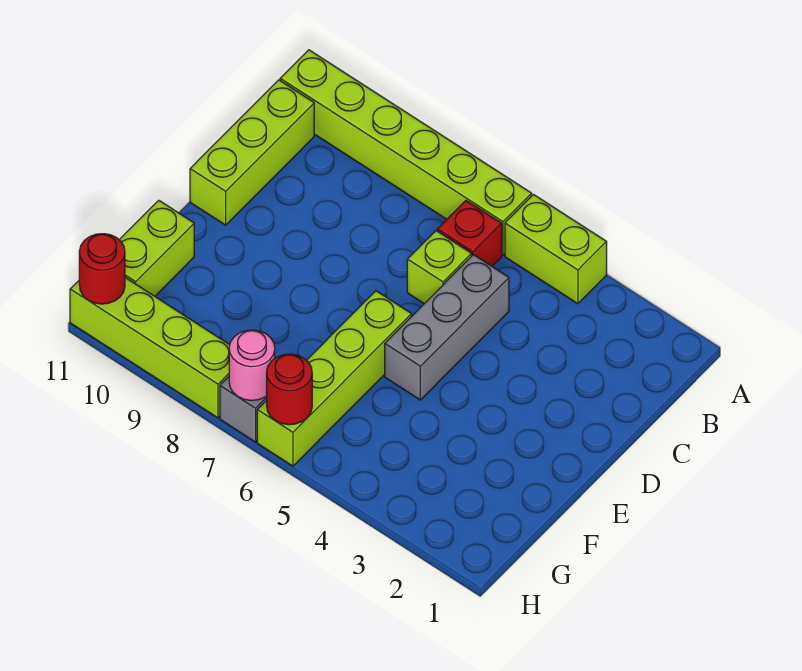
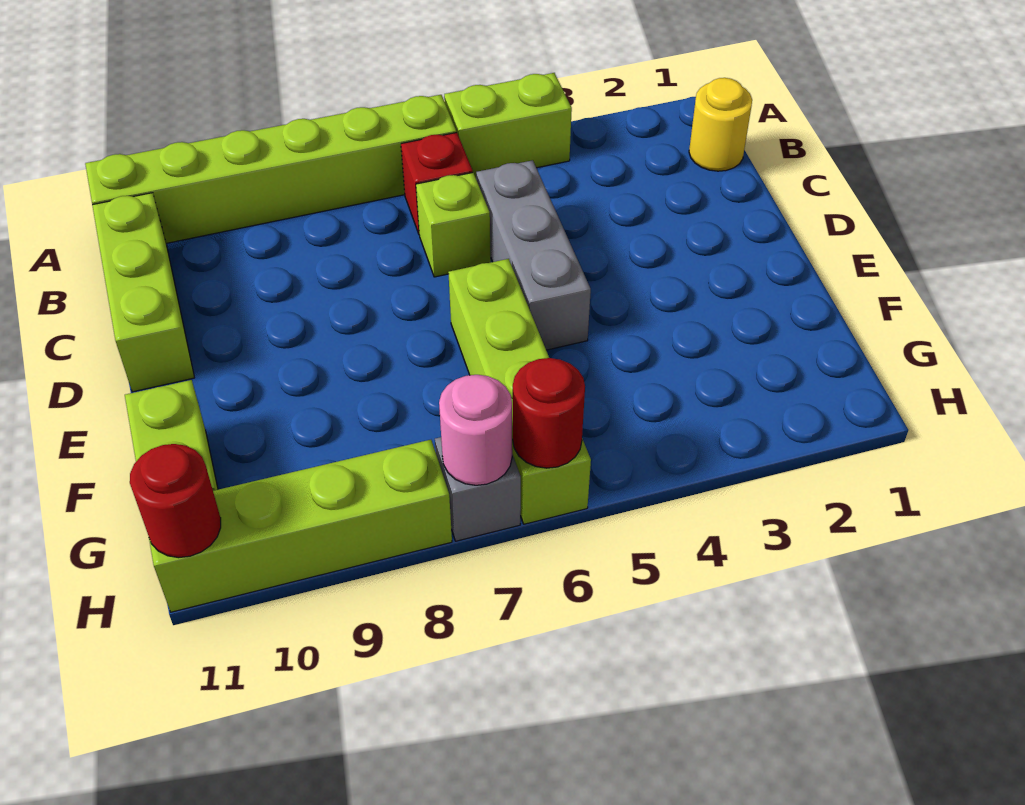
none -> yellow round brick B1 level 1

